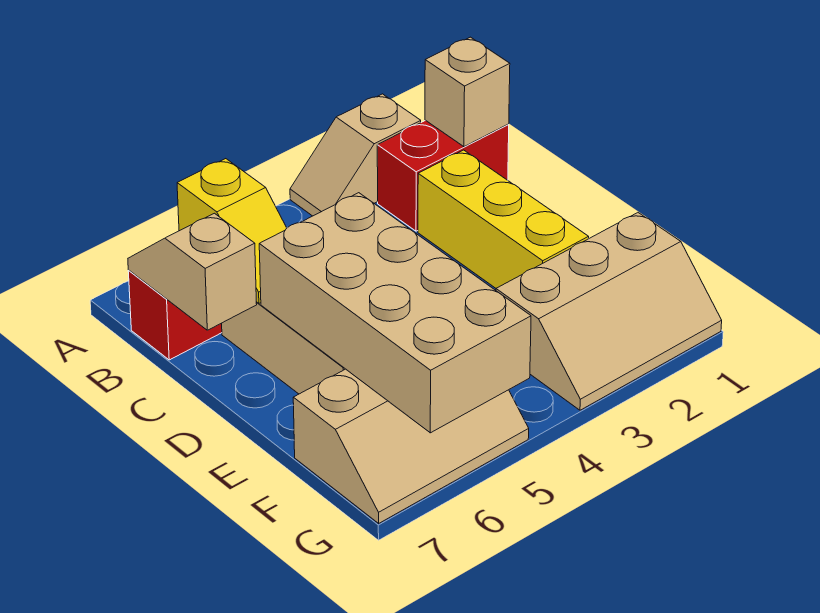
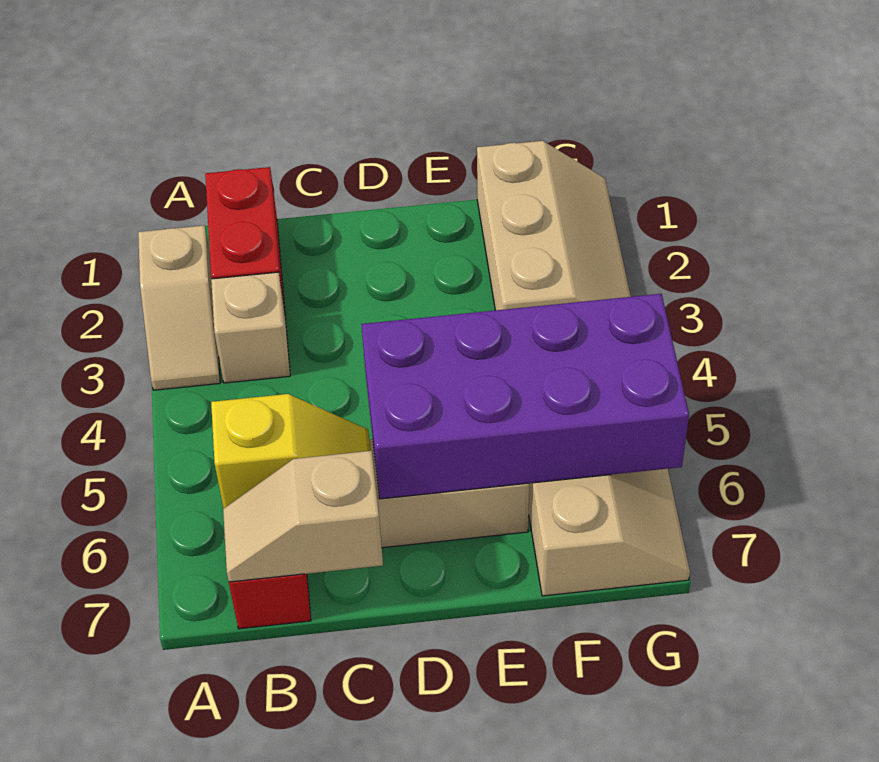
tan brick B1 level 2 -> tan brick B3 level 1
yellow brick C2:E2 level 1 -> none
tan brick D5:G6 level 2 -> purple brick D5:G6 level 2

